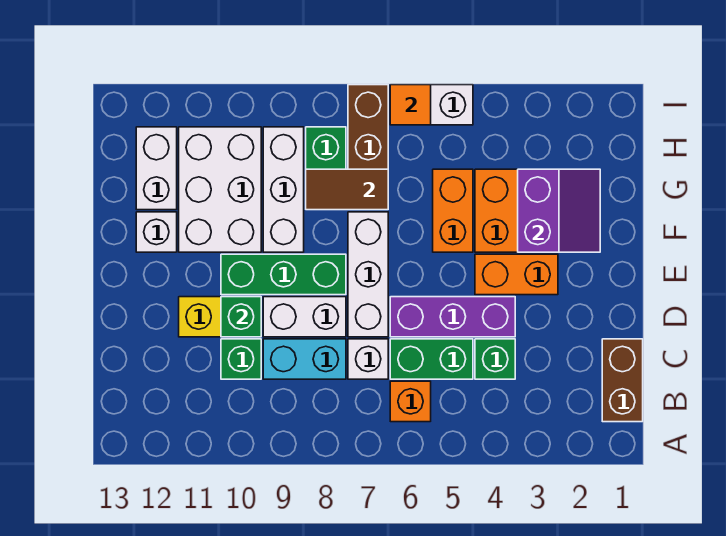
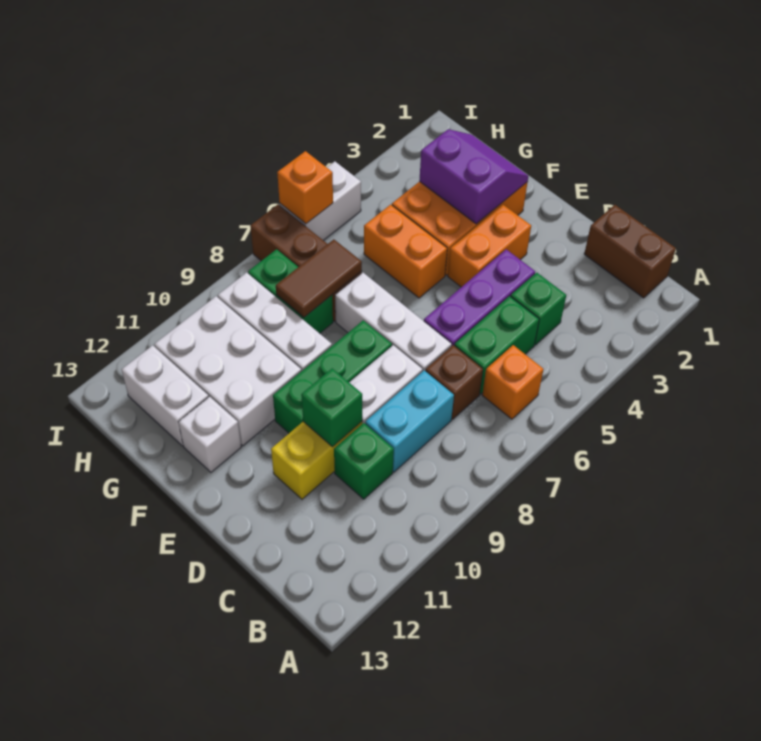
white brick C7 level 1 -> brown brick C7 level 1
orange tile I6 level 2 -> orange brick I6 level 2

